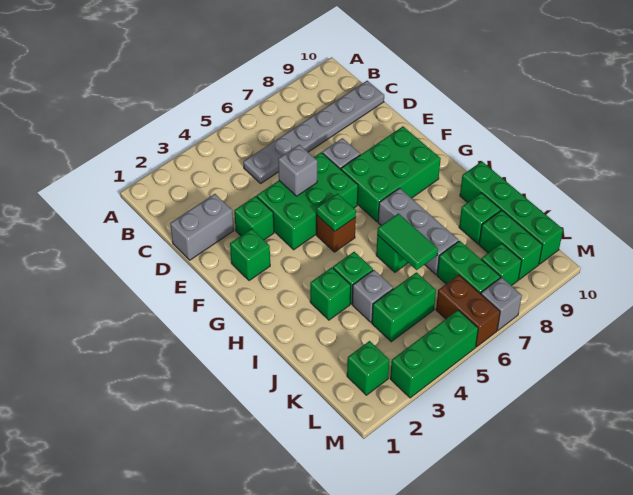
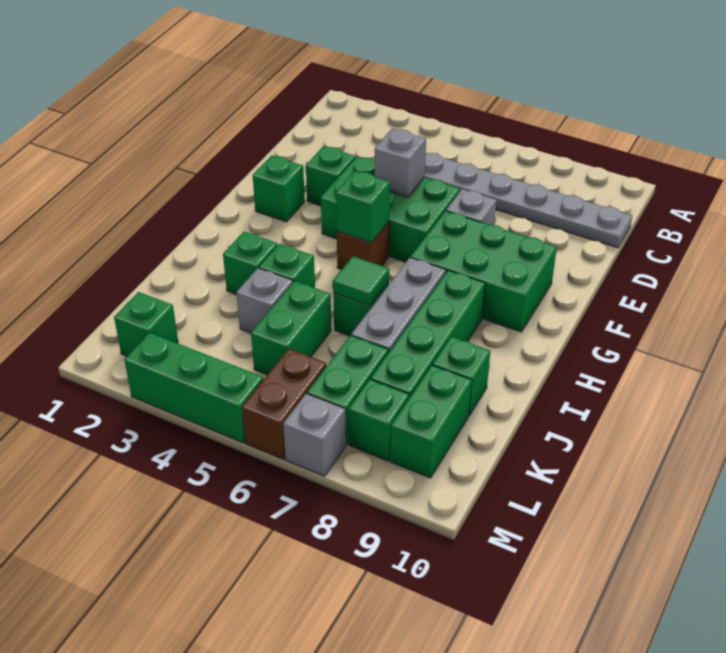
grey brick D1:D2 level 1 -> none
green plate G5 level 2 -> green brick G5 level 2
green tile I6:J6 level 2 -> green tile I6 level 2
green brick I10:L10 level 1 -> green brick H8:K8 level 1
green brick K4:K5 level 1 -> green brick J5:K5 level 1

